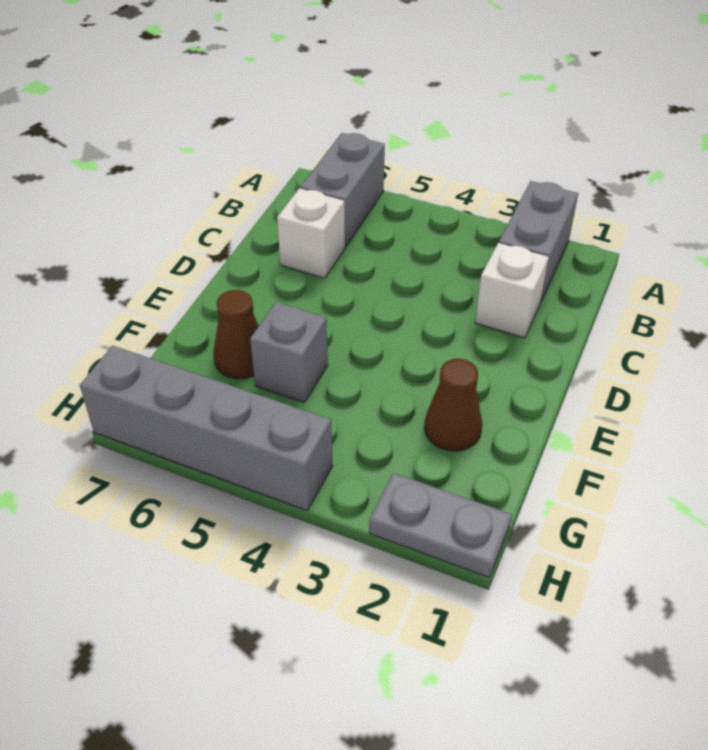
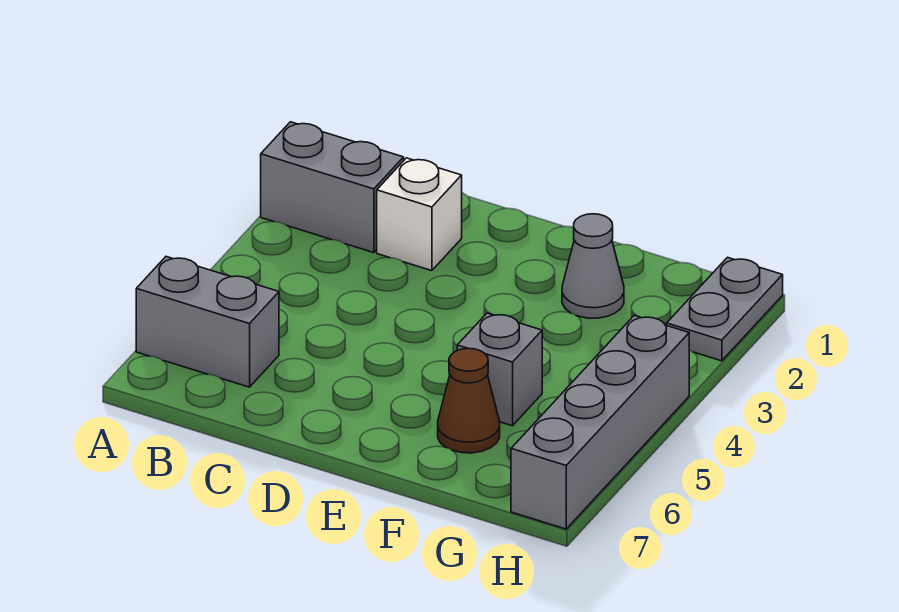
white brick C6 level 1 -> none
brown cone F2 level 1 -> grey cone F2 level 1

